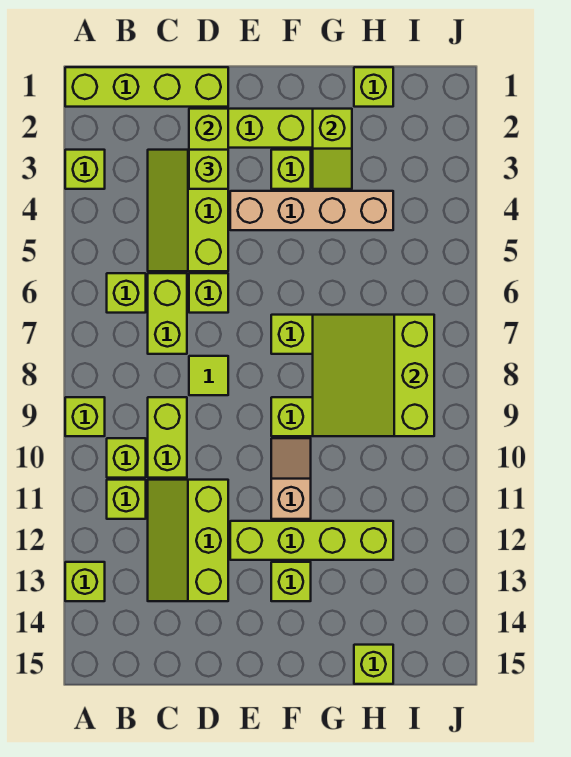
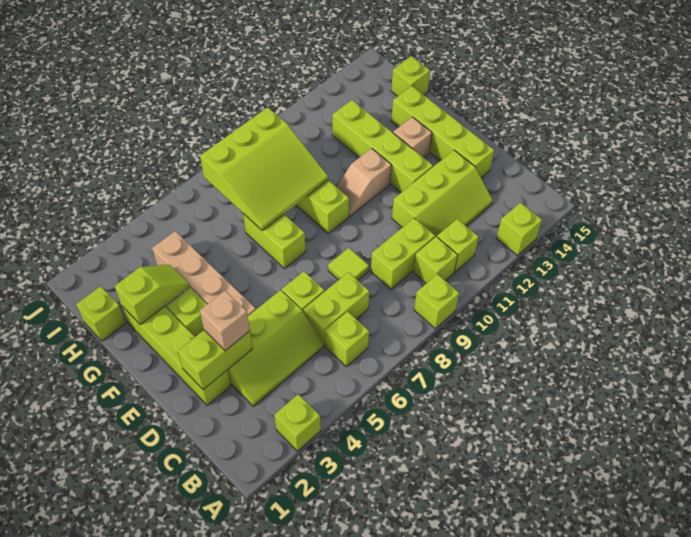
lime brick A1:D1 level 1 -> lime brick D14:G14 level 1
lime brick D3 level 3 -> tan brick D3 level 3
lime brick F13 level 1 -> tan brick F13 level 1

